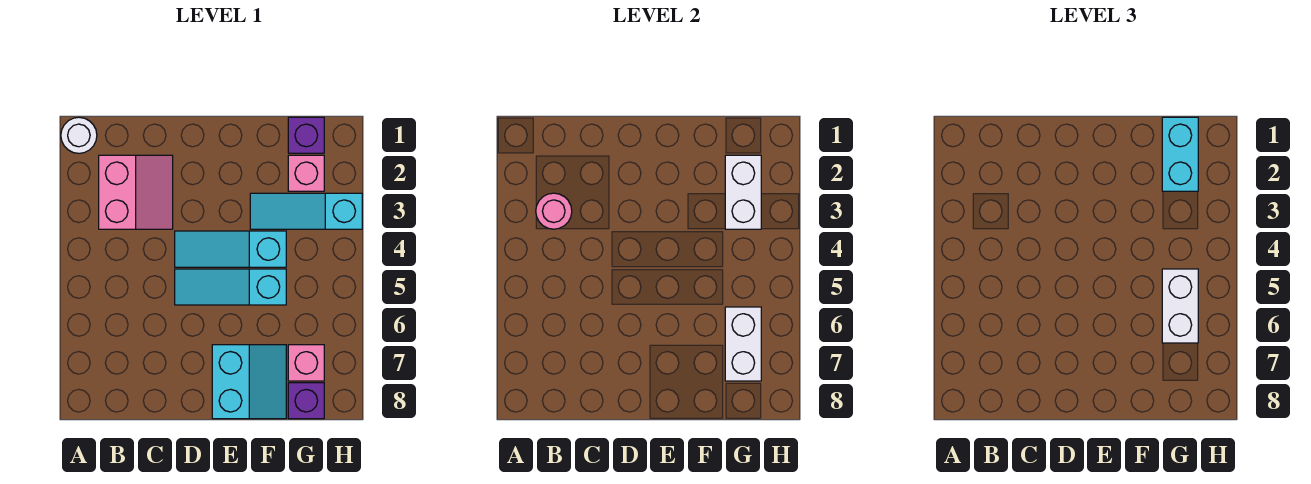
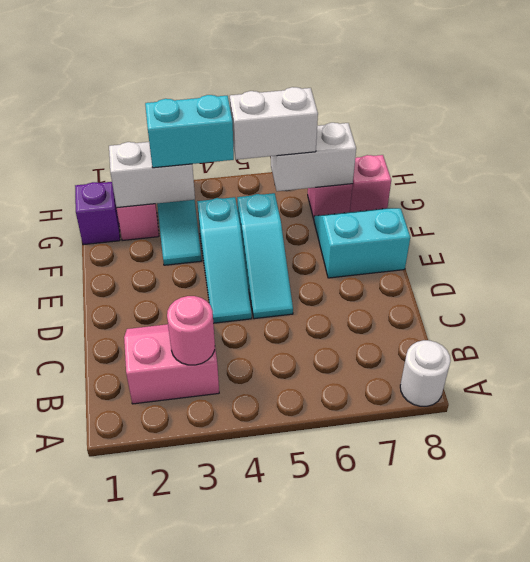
white round brick A1 level 1 -> white round brick A8 level 1
cyan brick G1:G2 level 3 -> cyan brick G3:G4 level 3
purple brick G8 level 1 -> pink brick G8 level 1

